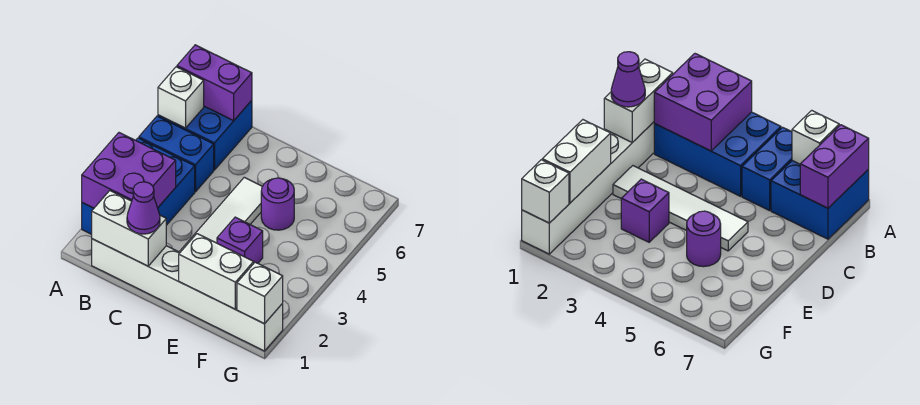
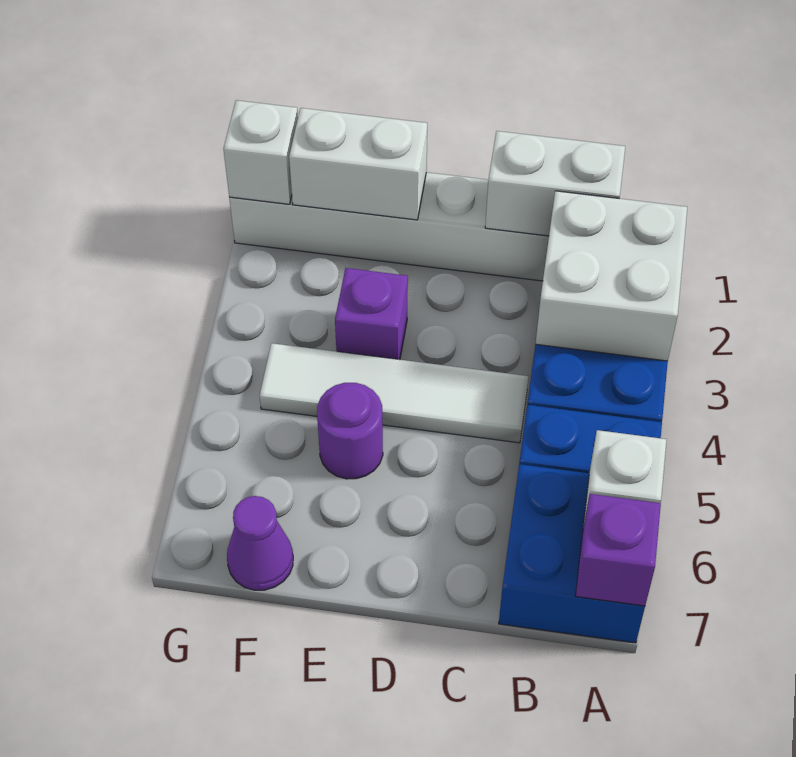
purple brick A2:B3 level 2 -> white brick A2:B3 level 2
purple brick A7:B7 level 2 -> purple brick A7 level 2
purple cone C1 level 3 -> purple cone F7 level 1
white tile D2:D5 level 1 -> white tile C4:F4 level 1

